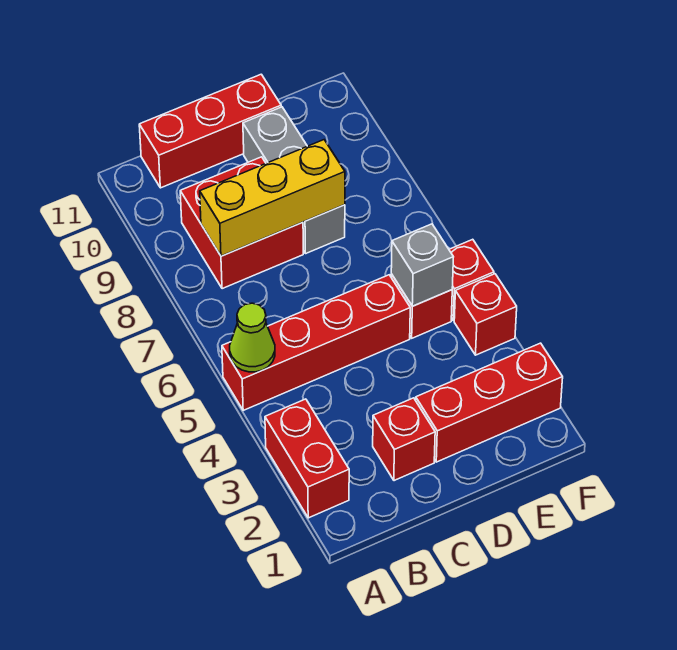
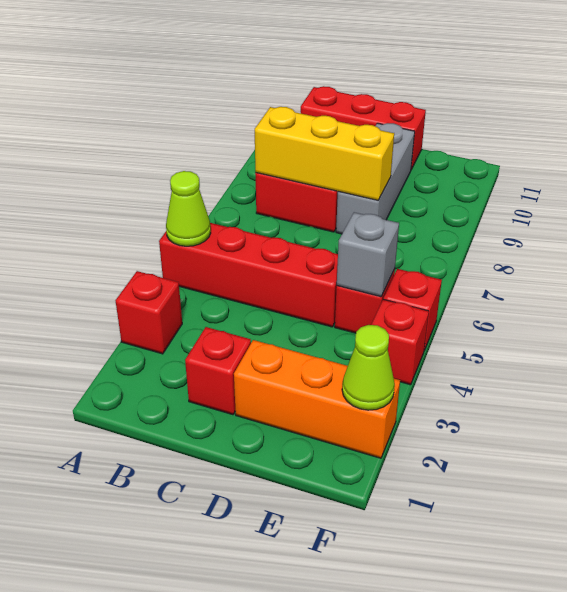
red brick A2:A3 level 1 -> red brick A3 level 1
red brick D2:F2 level 1 -> orange brick D2:F2 level 1
none -> lime cone F2 level 2

